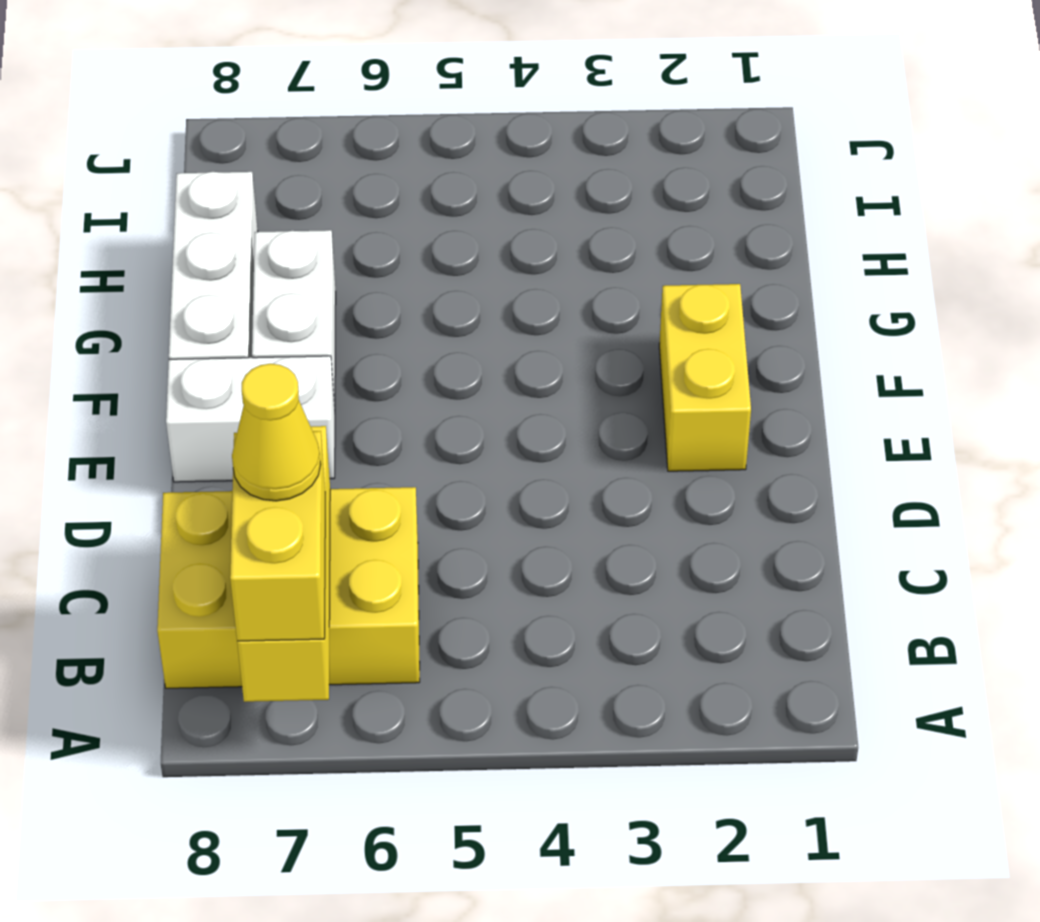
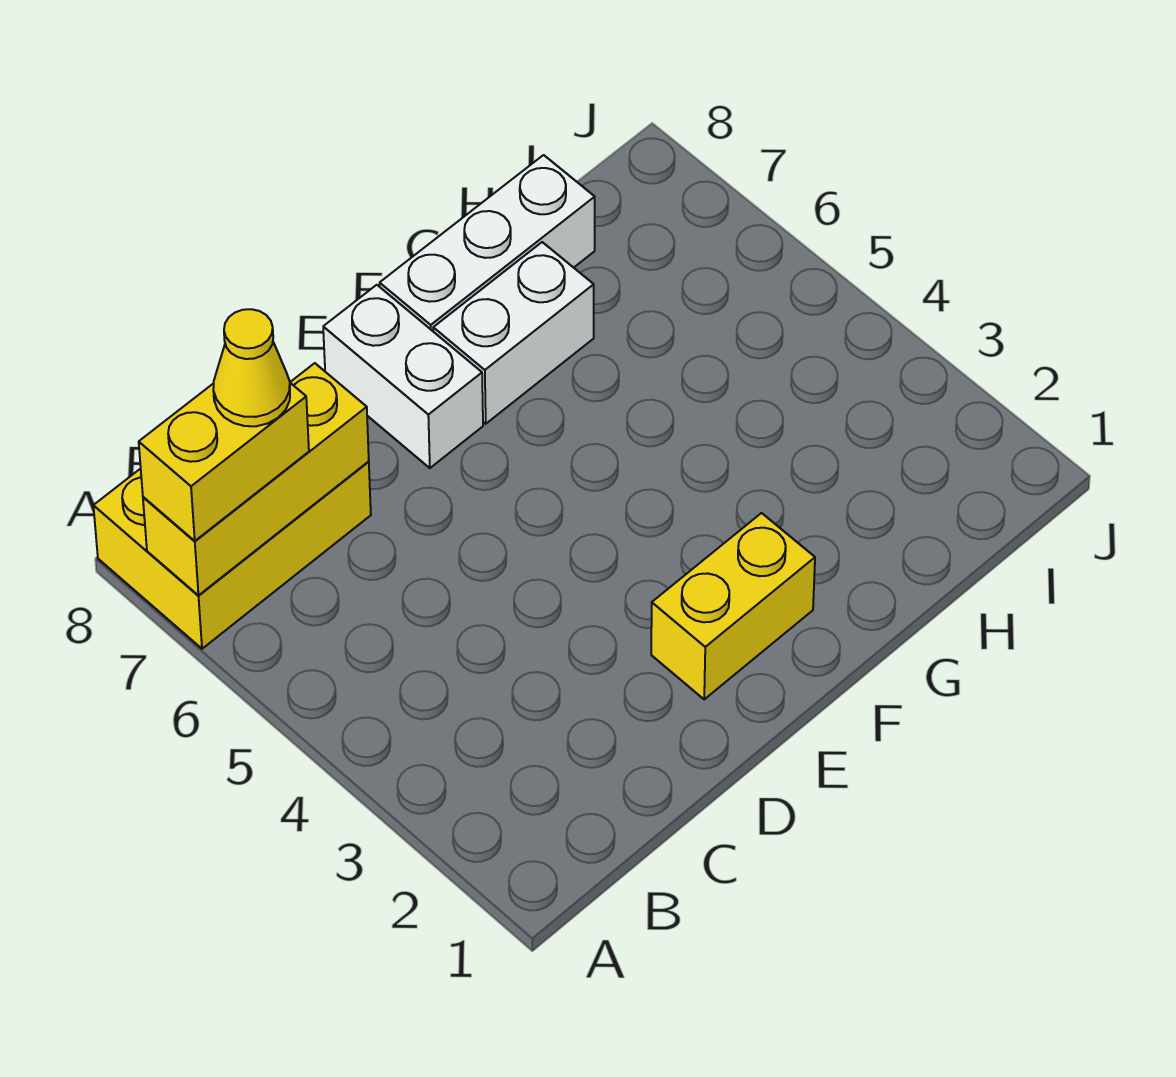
yellow brick B6:C8 level 1 -> yellow brick A7:C8 level 1

